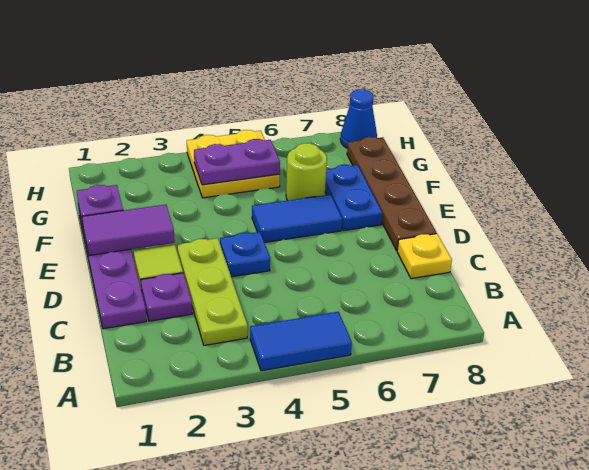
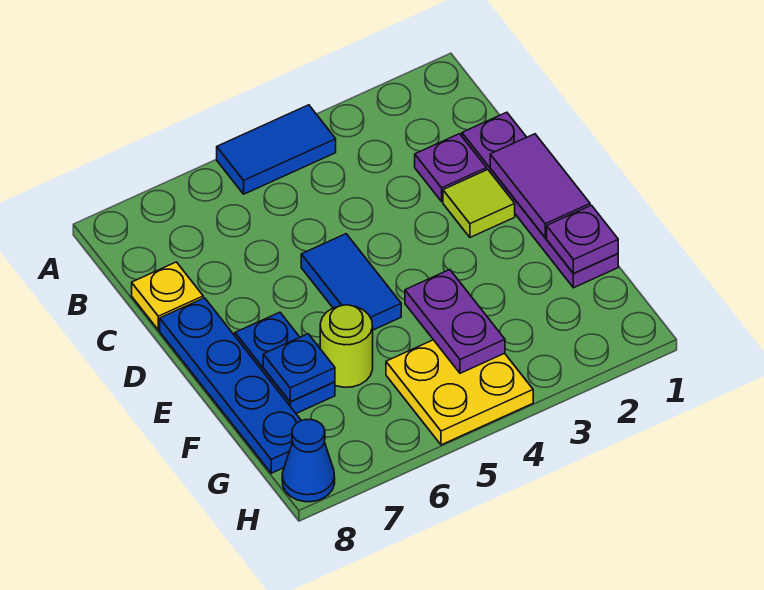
lime plate B3:D3 level 1 -> none
blue plate D4 level 1 -> blue plate F7 level 2
brown plate D8:G8 level 1 -> blue plate D8:G8 level 1
purple tile E1:E2 level 2 -> purple tile D1:E1 level 2
blue tile E5:E6 level 1 -> blue tile D5:E5 level 1
purple plate G4:G5 level 2 -> purple plate F4:G4 level 2

